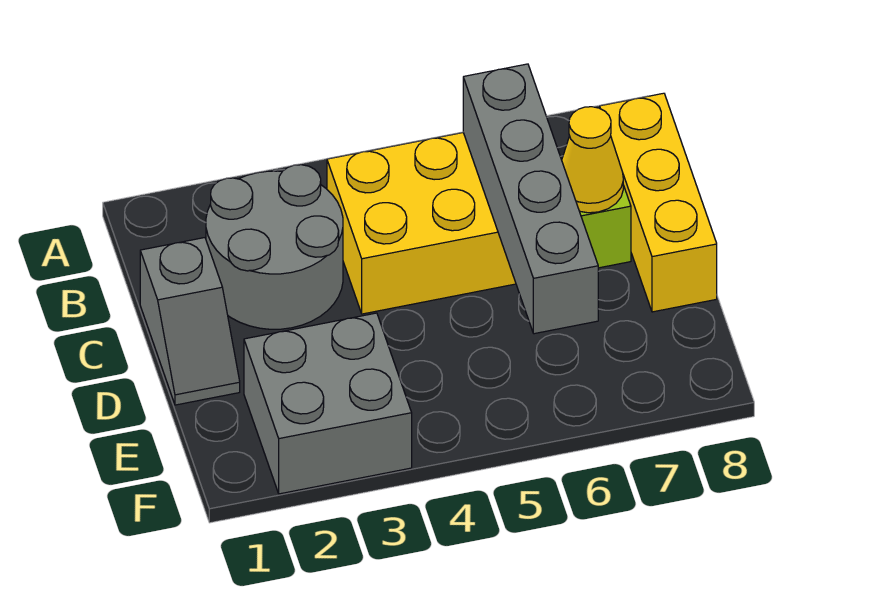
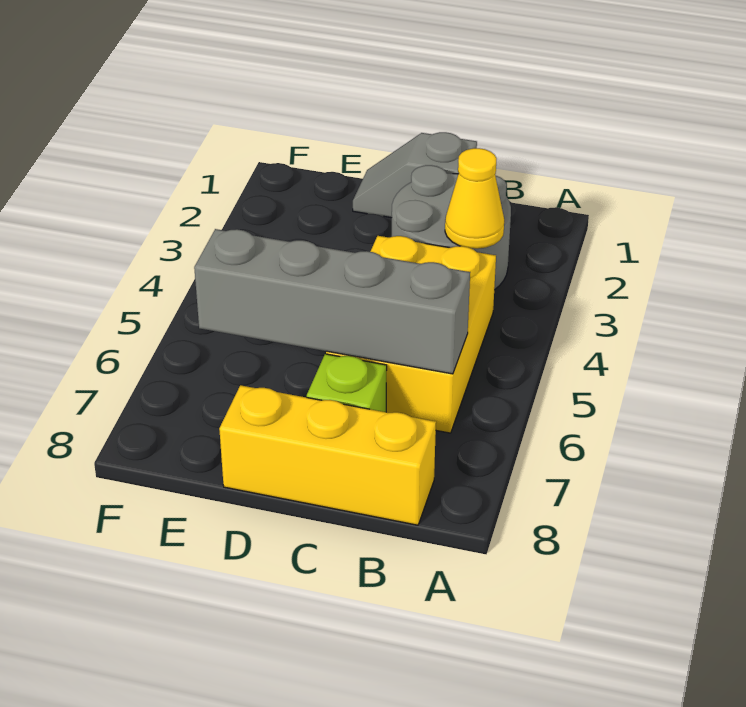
yellow cone C7 level 2 -> yellow cone B3 level 2
grey brick E2:F3 level 1 -> none

